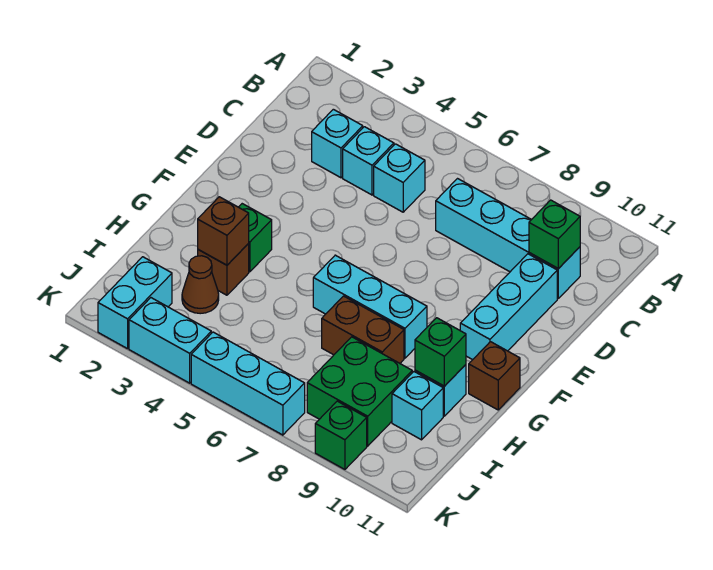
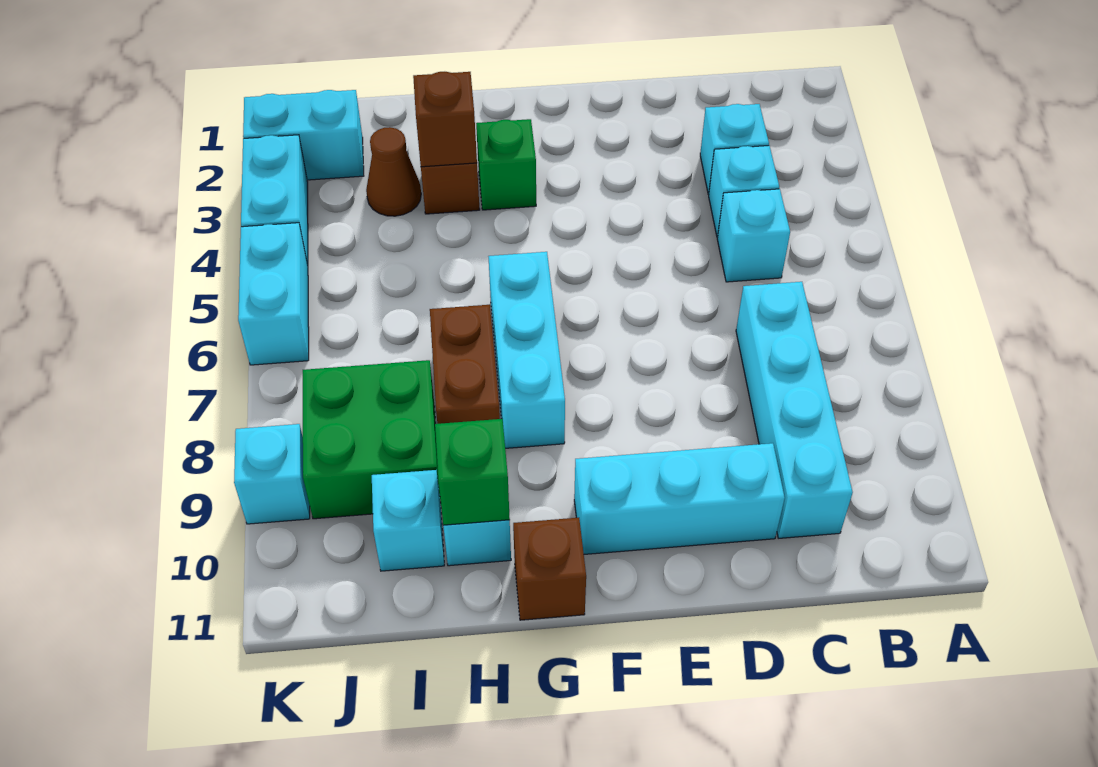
green brick C10 level 2 -> none
cyan brick K5:K7 level 1 -> cyan brick K5:K6 level 1
green brick K9 level 1 -> cyan brick K9 level 1

